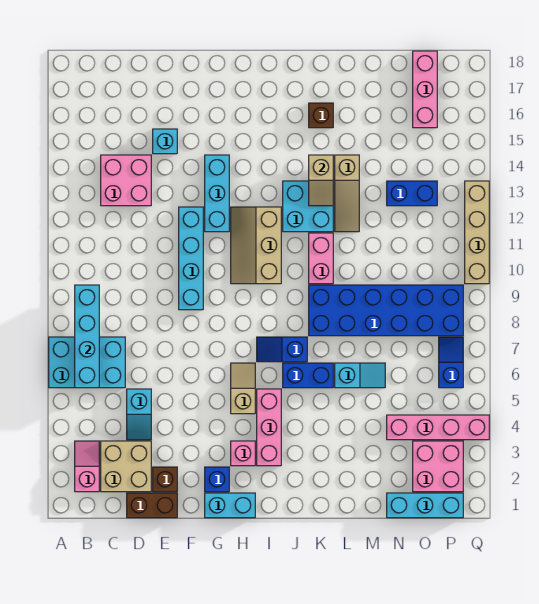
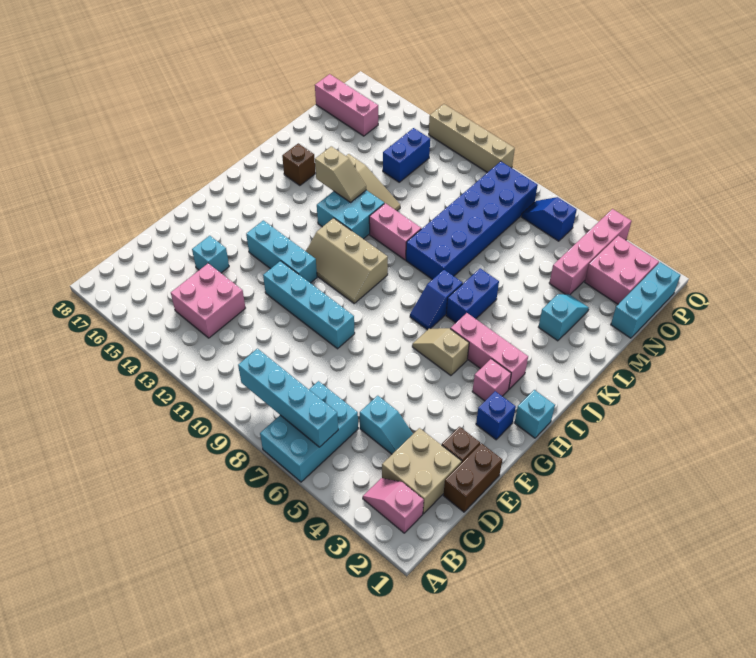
cyan brick G1:H1 level 1 -> cyan brick H1 level 1
cyan slope L6:M6 level 1 top L -> cyan slope L3:M3 level 1 top L

